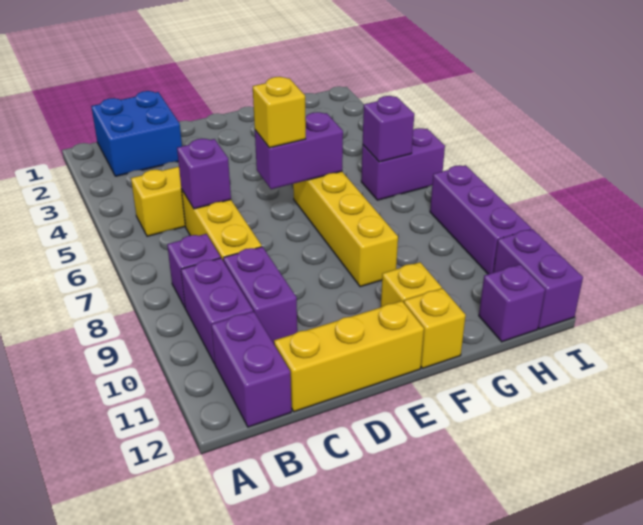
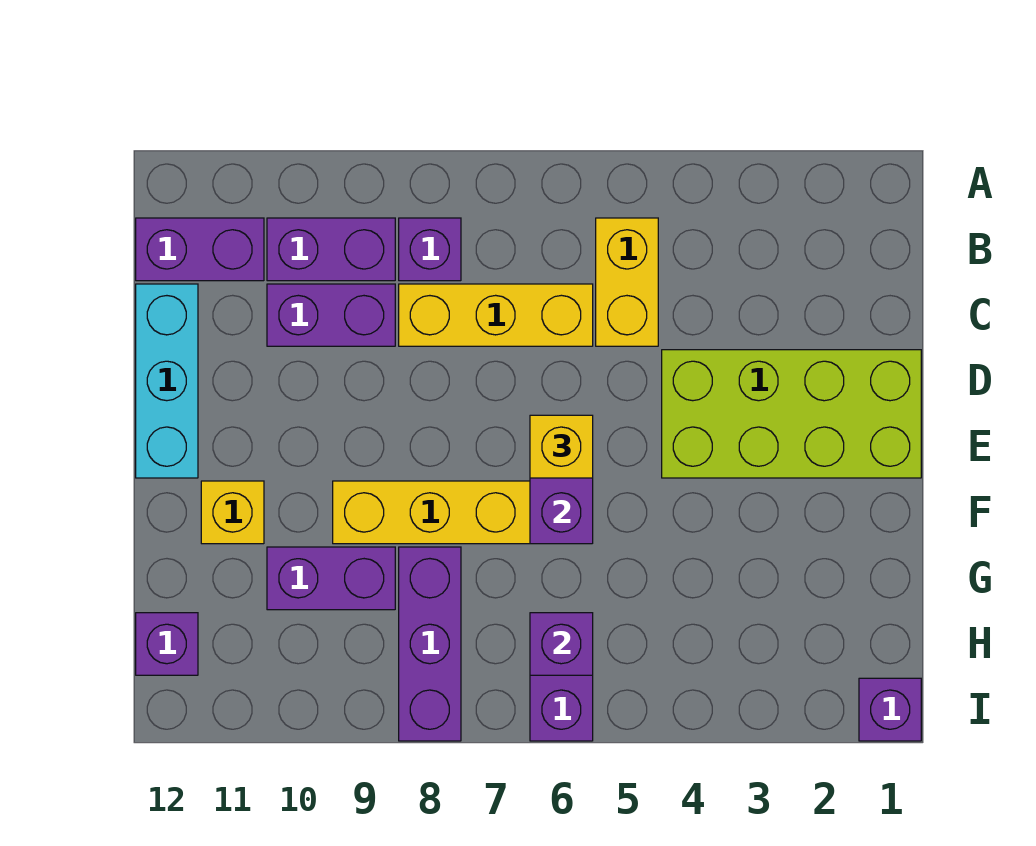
blue brick B1:C2 level 1 -> none
purple brick C6 level 2 -> purple brick I1 level 1
yellow brick C12:E12 level 1 -> cyan brick C12:E12 level 1
none -> lime brick D1:E4 level 1
yellow brick F12 level 1 -> none
purple brick I8:I10 level 1 -> purple brick G8:I8 level 1
purple brick I11:I12 level 1 -> purple brick G9:G10 level 1

